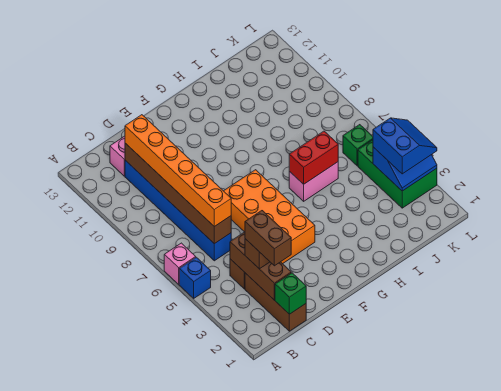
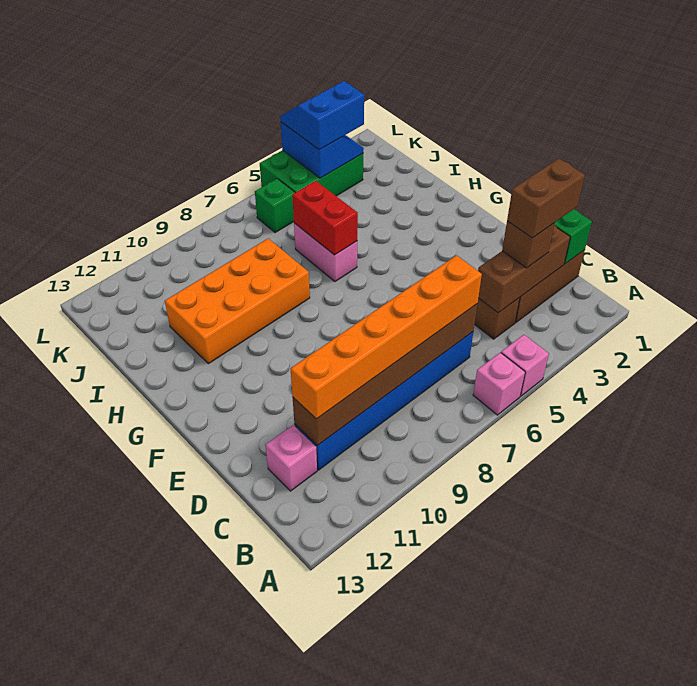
blue brick A5 level 1 -> pink brick A5 level 1
orange brick E4:F7 level 1 -> orange brick H8:I11 level 1

